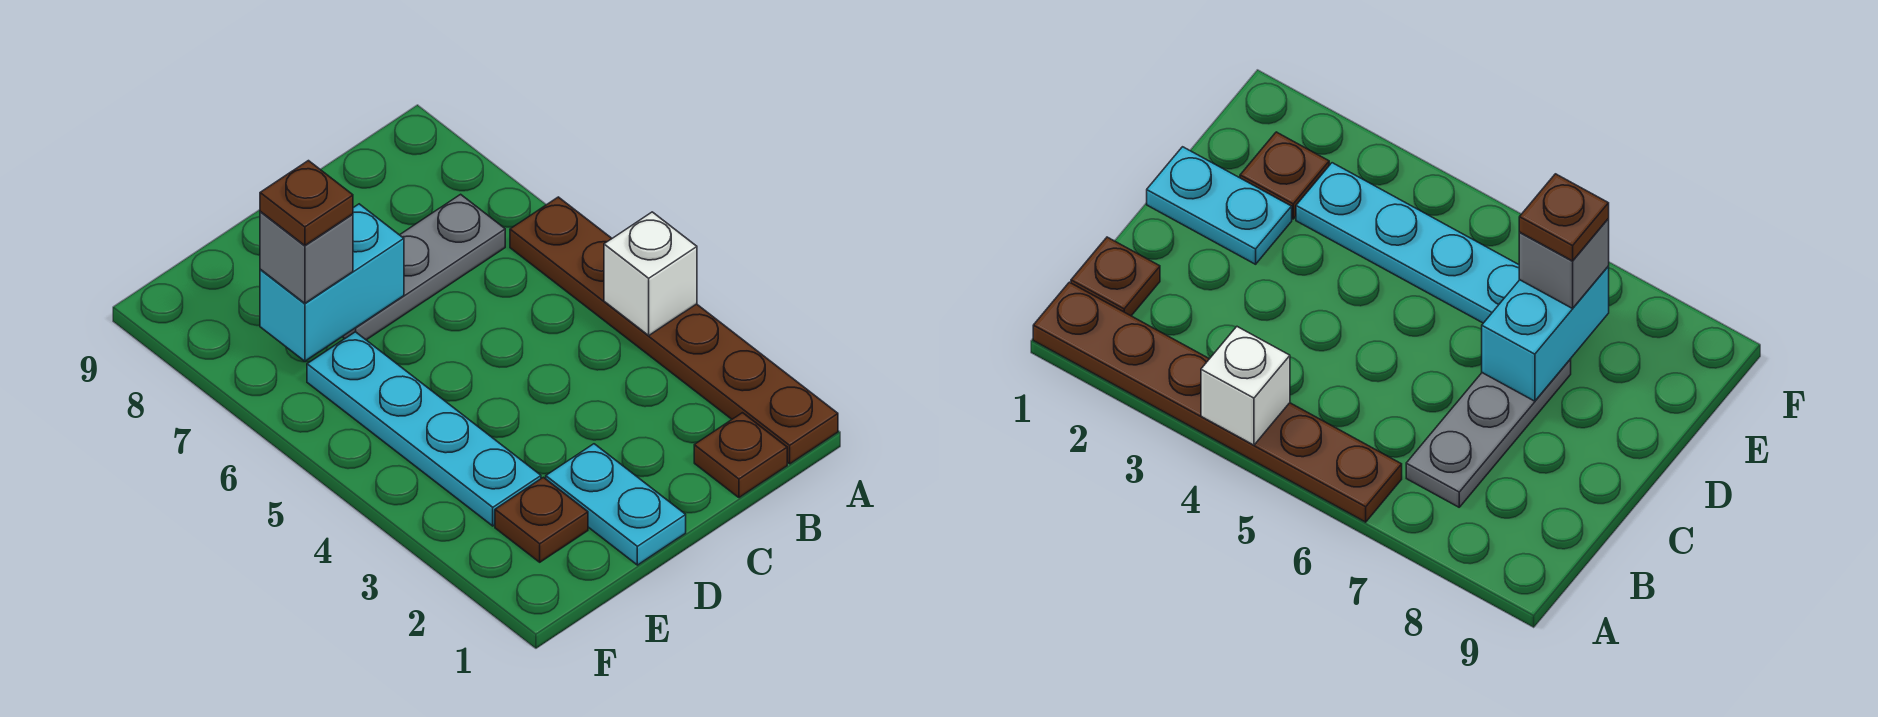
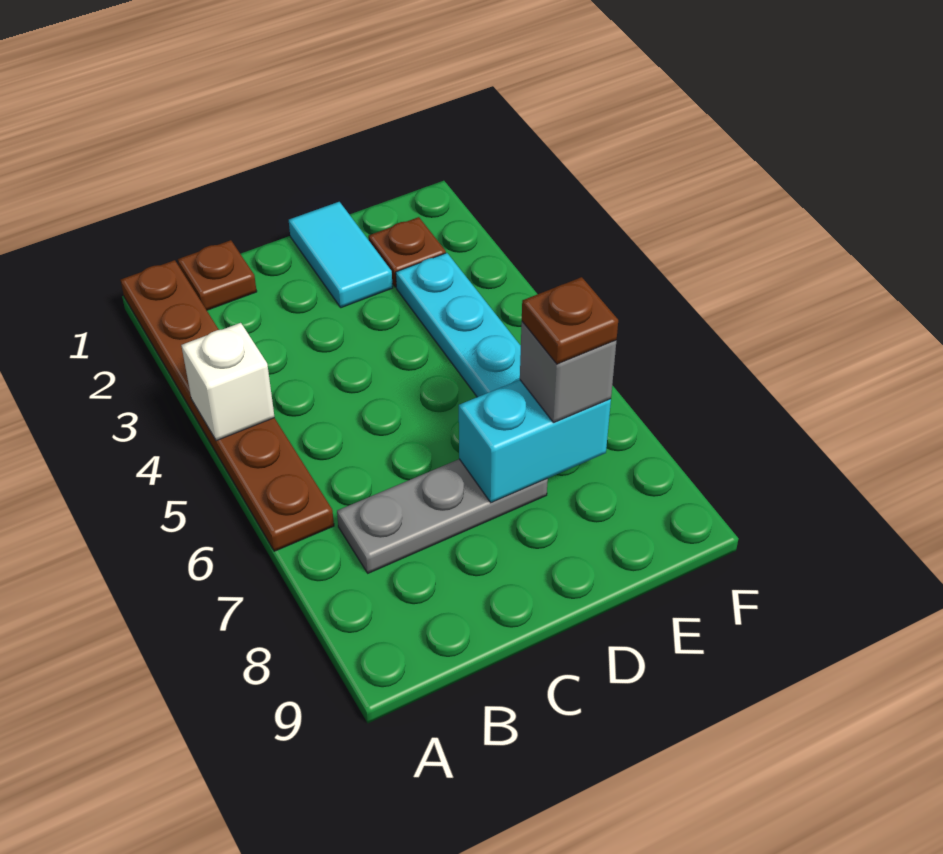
cyan plate D1:D2 level 1 -> cyan tile D1:D2 level 1

